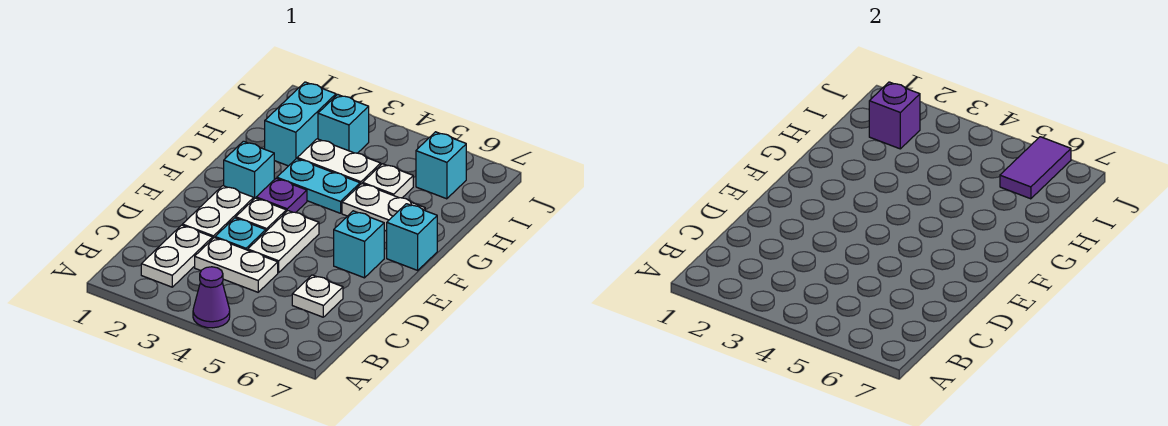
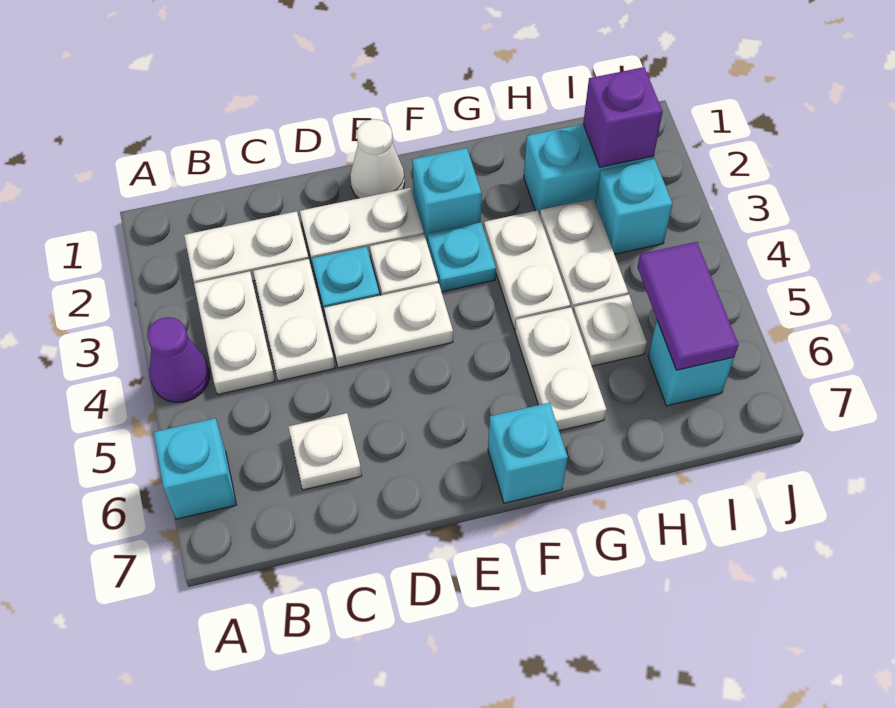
none -> white plate B3:B4 level 1
none -> white cone E1 level 1
cyan brick E6 level 1 -> cyan brick A6 level 1
purple plate F3 level 1 -> cyan plate F3 level 1
cyan plate G3:G4 level 1 -> white plate G3:G4 level 1
purple tile I6:J6 level 2 -> purple tile I5:I6 level 2

